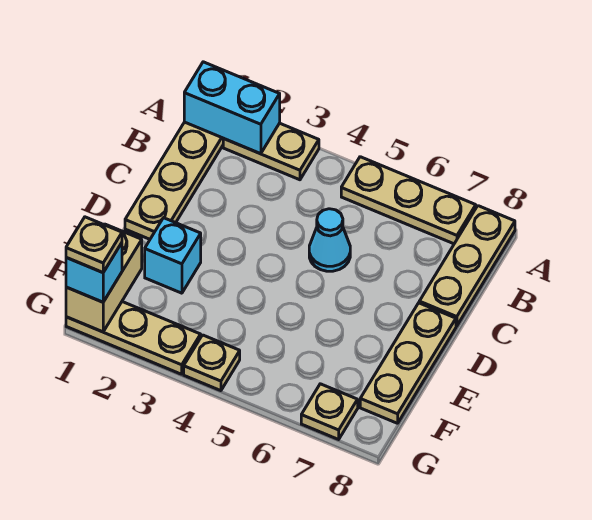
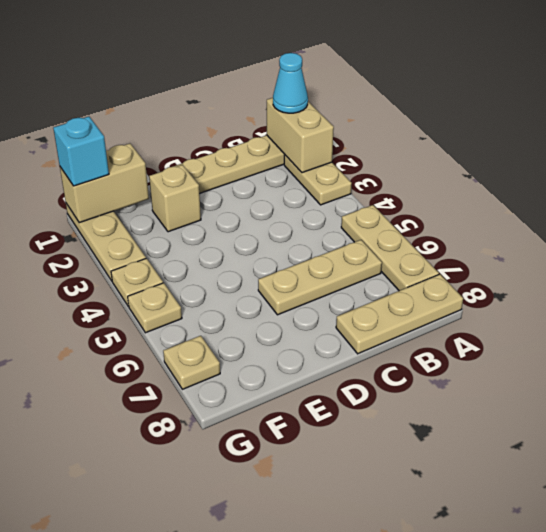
cyan brick A1:A2 level 2 -> tan brick A1:A2 level 2
cyan cone C5 level 1 -> cyan cone A1 level 3
tan plate D8:F8 level 1 -> tan plate B6:D6 level 1
cyan brick E2 level 1 -> tan brick E2 level 1
tan plate G1 level 4 -> tan plate G5 level 1

